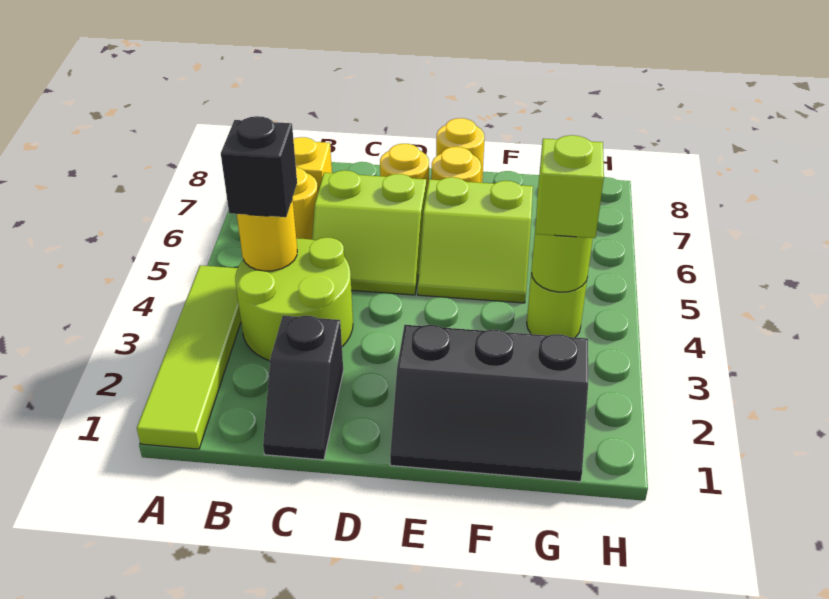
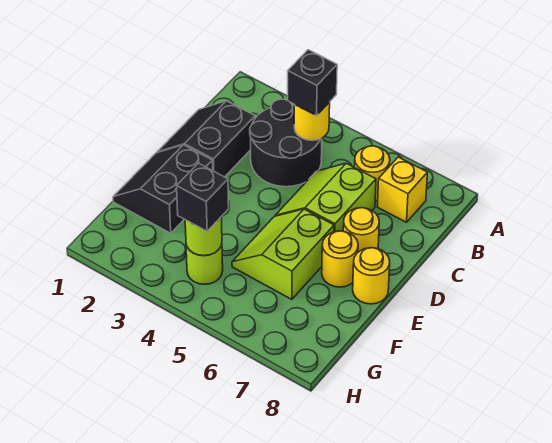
lime tile A1:A4 level 1 -> none
lime round brick B3:C4 level 1 -> black round brick B3:C4 level 1
black slope C1:C2 level 1 top 2 -> black slope C1:D2 level 1 top 2
black slope E1:G2 level 1 top 2 -> black slope E1:F2 level 1 top 2
lime brick G4 level 3 -> black brick G4 level 3

